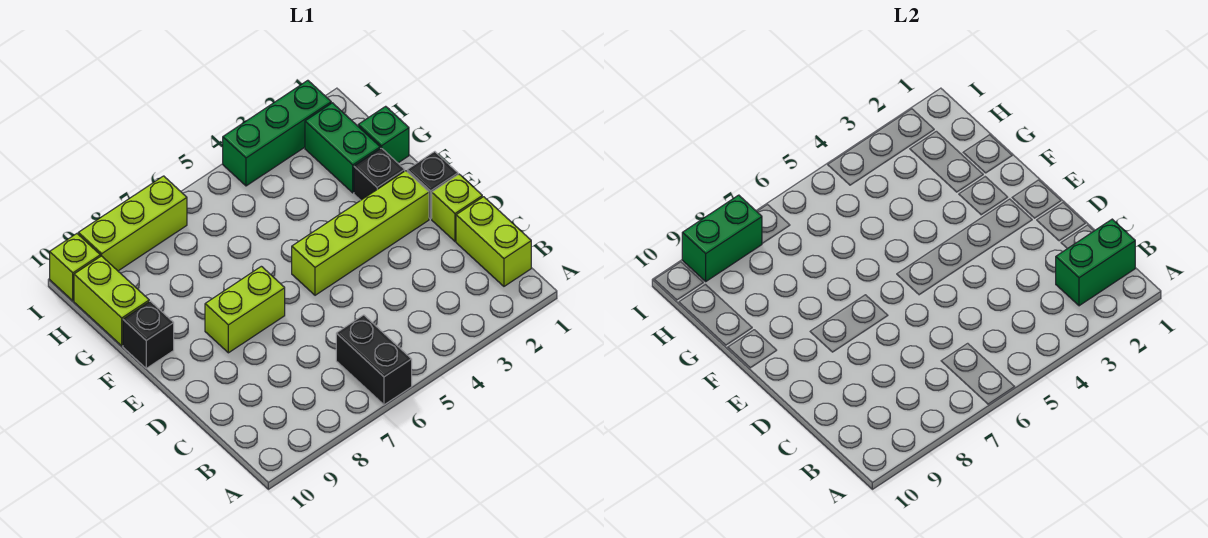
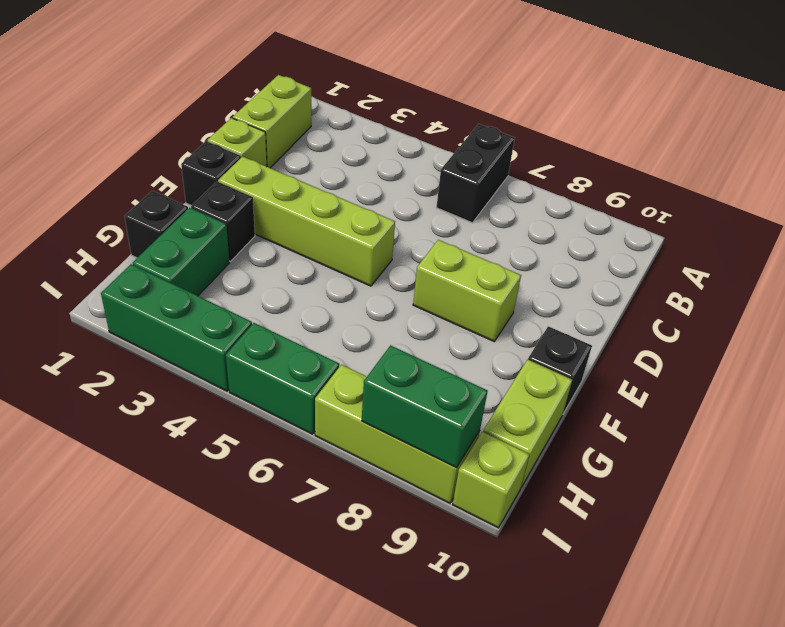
green brick B1:B2 level 2 -> green brick I5:I6 level 1
green brick G1 level 1 -> black brick G1 level 1

